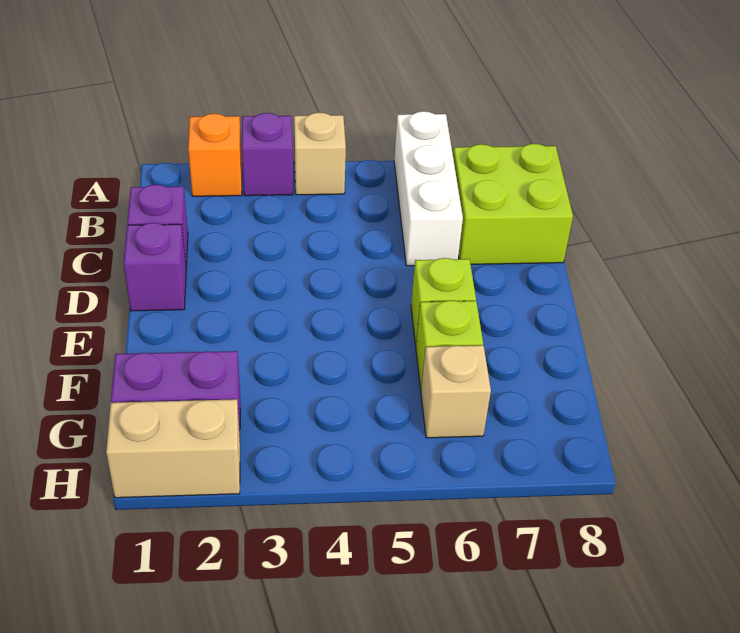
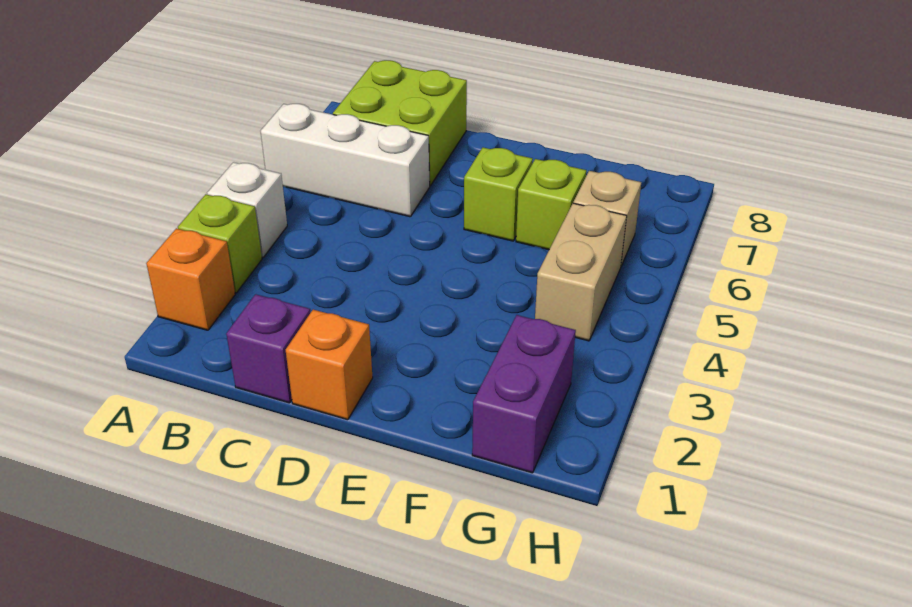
purple brick A3 level 1 -> lime brick A3 level 1
tan brick A4 level 1 -> white brick A4 level 1
purple brick D1 level 1 -> orange brick D1 level 1
tan brick H1:H2 level 1 -> tan brick G4:G5 level 1

